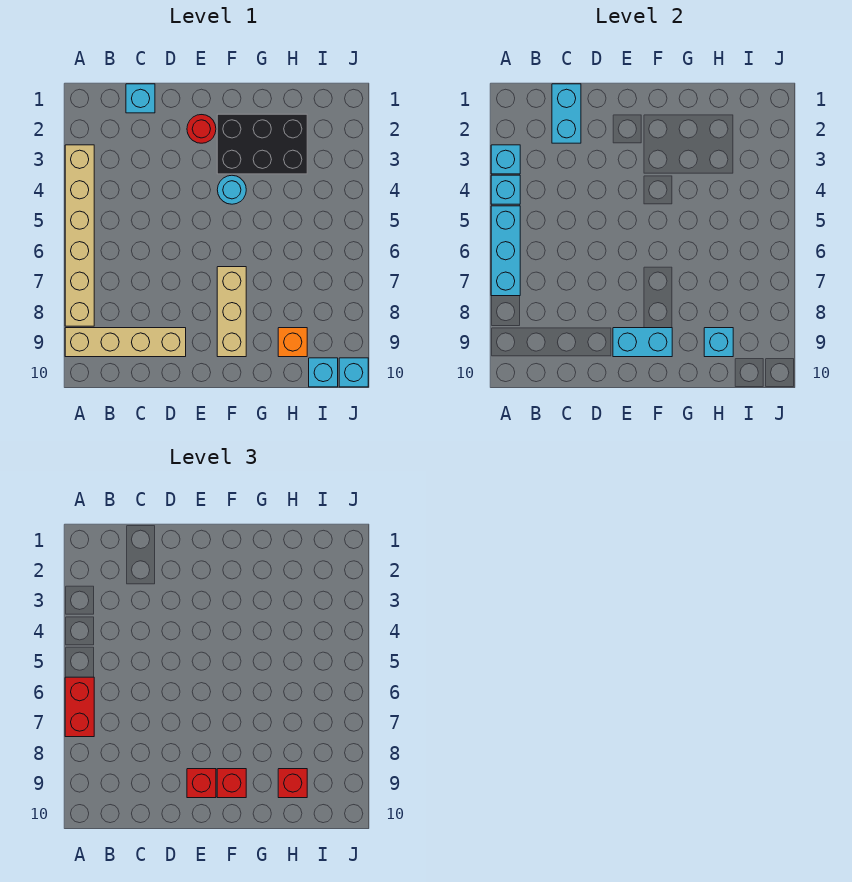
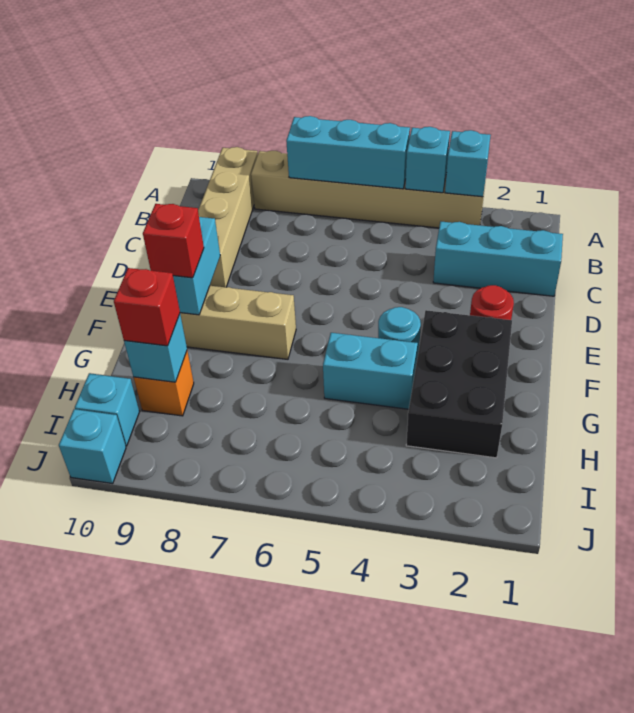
red brick A6:A7 level 3 -> none
cyan brick C1 level 1 -> cyan brick C1:C3 level 1
cyan brick C1:C2 level 2 -> cyan brick G4:G5 level 1
red brick E9 level 3 -> none

